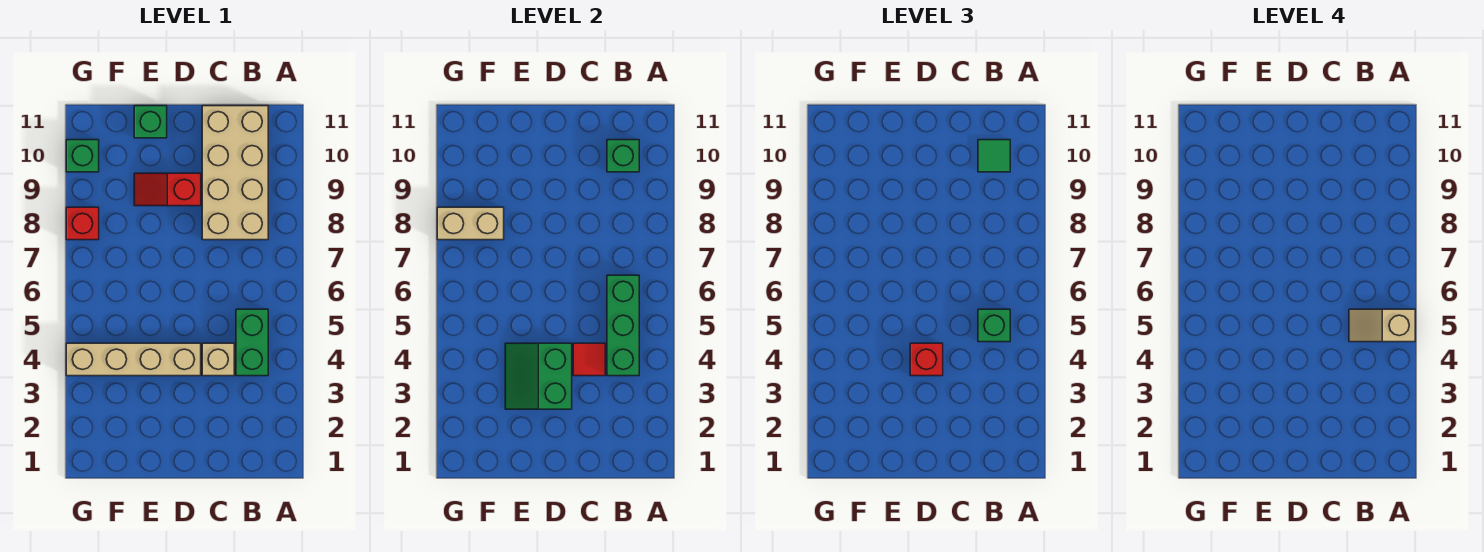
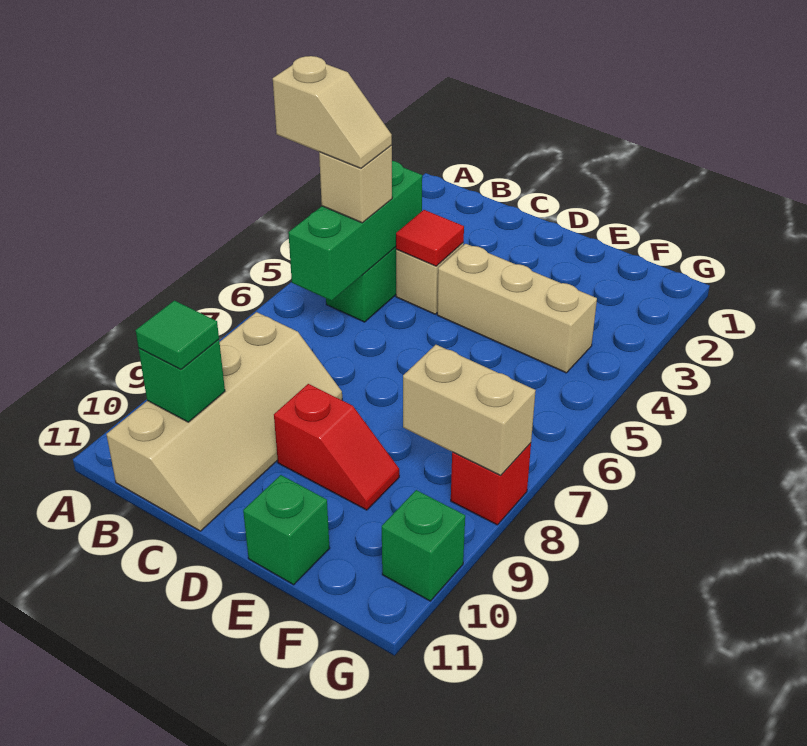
green brick B5 level 3 -> tan brick B5 level 3
tan brick B8:C11 level 1 -> tan slope B8:C11 level 1 top B
green slope D3:E4 level 2 top D -> none
tan brick D4:G4 level 1 -> tan brick D4:F4 level 1
red brick D4 level 3 -> none

